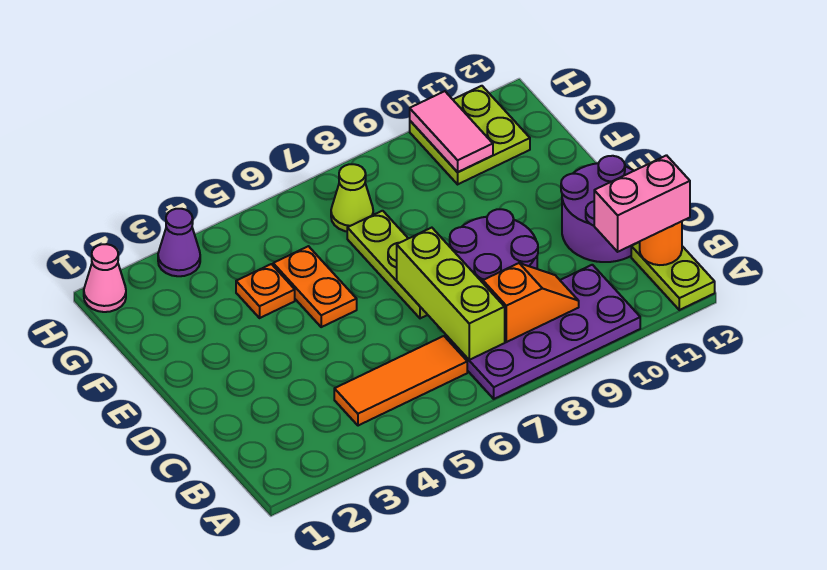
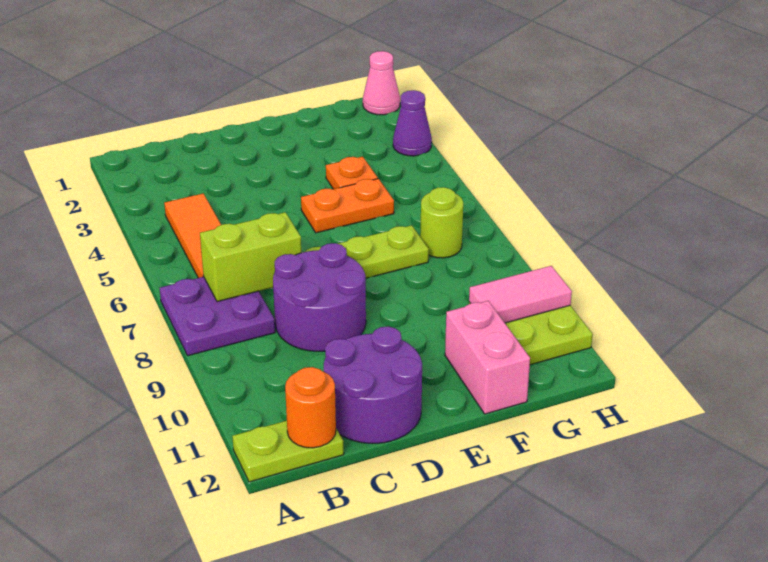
purple plate A7:B10 level 1 -> purple plate A7:B8 level 1
lime brick B7:D7 level 2 -> lime brick B7:C7 level 2
orange slope B8:B9 level 2 top 8 -> none
pink brick B11:B12 level 3 -> pink brick F11:F12 level 1
lime cone G7 level 1 -> lime round brick G7 level 1

